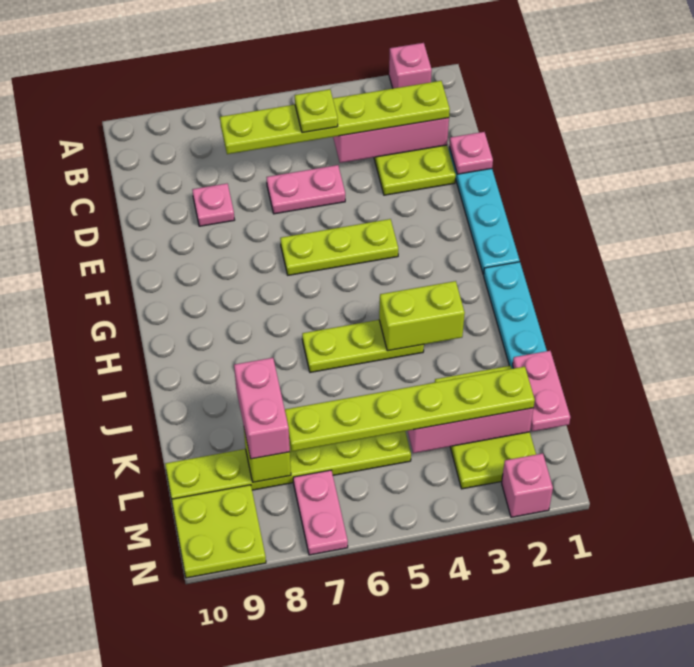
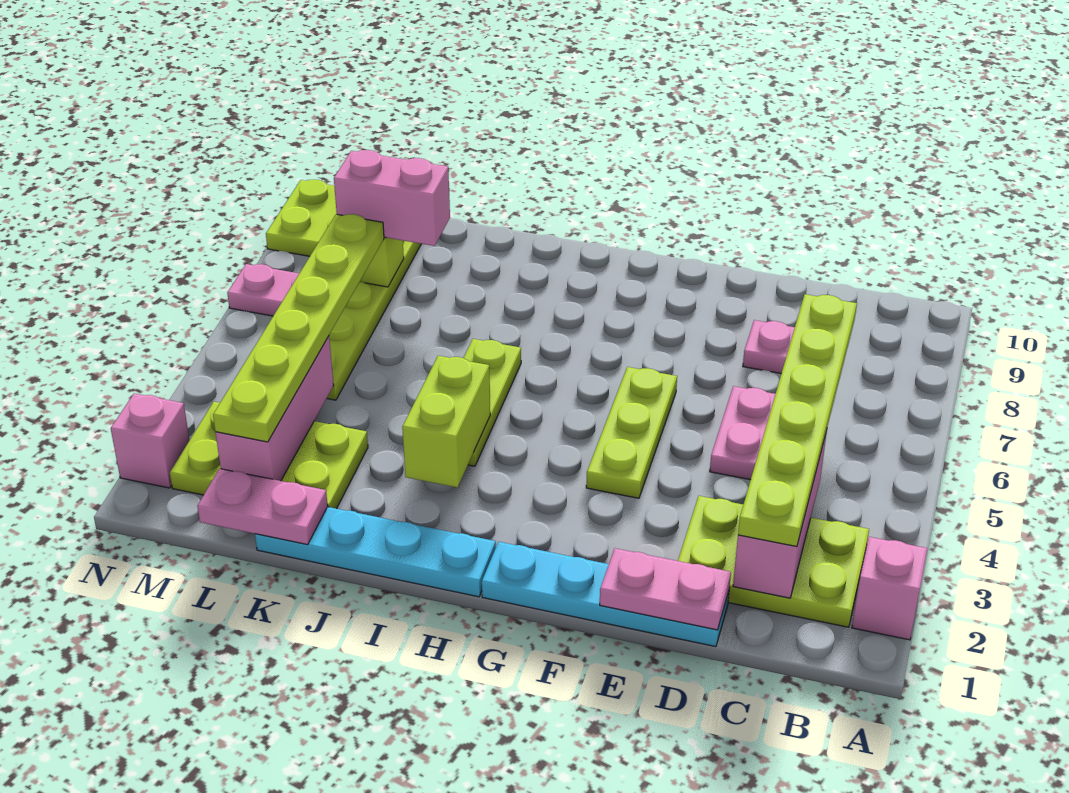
lime plate C5 level 4 -> none
pink plate D1 level 2 -> pink plate D1:E1 level 2

